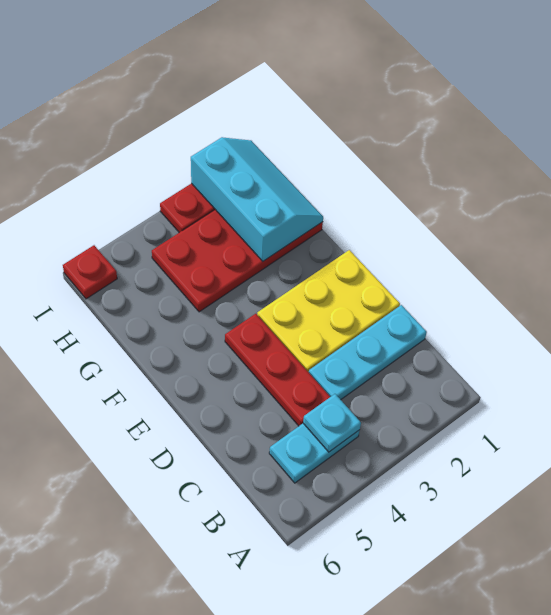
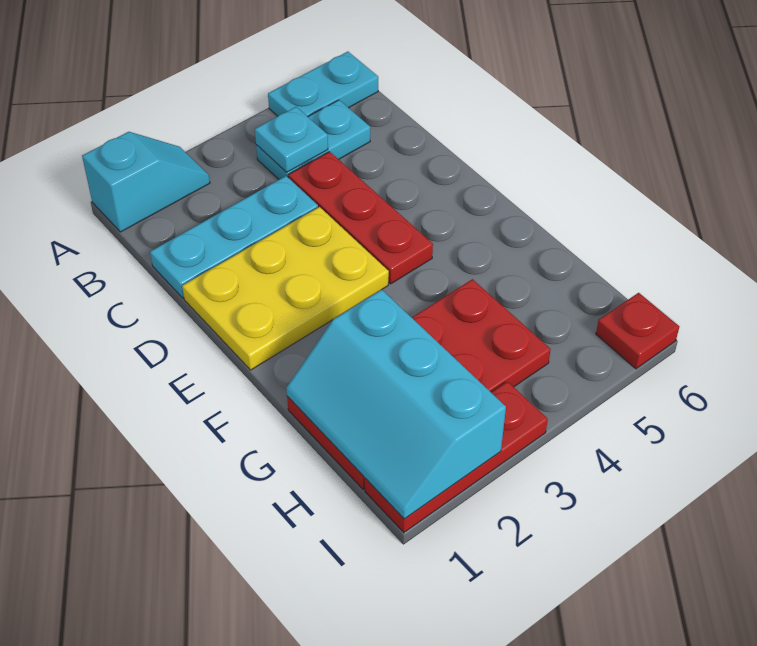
none -> cyan slope A1:A2 level 1 top 1
none -> cyan plate A5:A6 level 1

